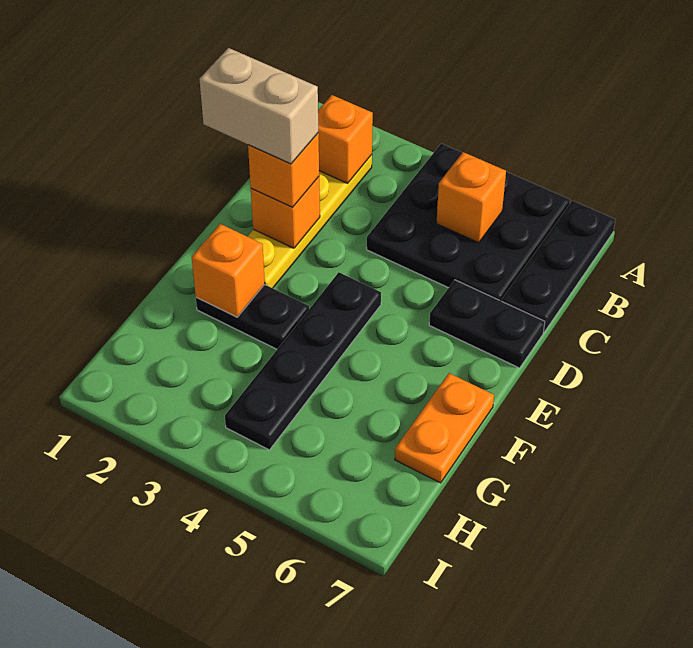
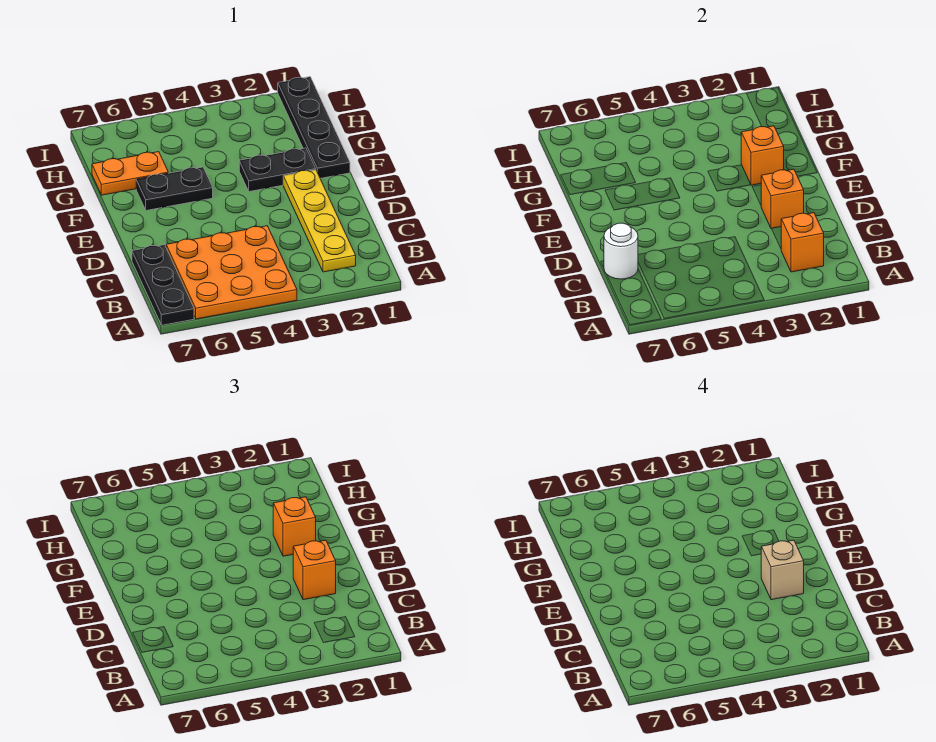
black plate A4:C6 level 1 -> orange plate A4:C6 level 1
orange brick B5 level 2 -> orange brick F2 level 3
none -> white round brick C7 level 2
tan brick D1:D2 level 4 -> tan brick D2 level 4
black plate D6:D7 level 1 -> black plate F5:F6 level 1
black plate E4:H4 level 1 -> black plate F1:I1 level 1
orange plate F7:G7 level 1 -> orange plate G6:G7 level 1

